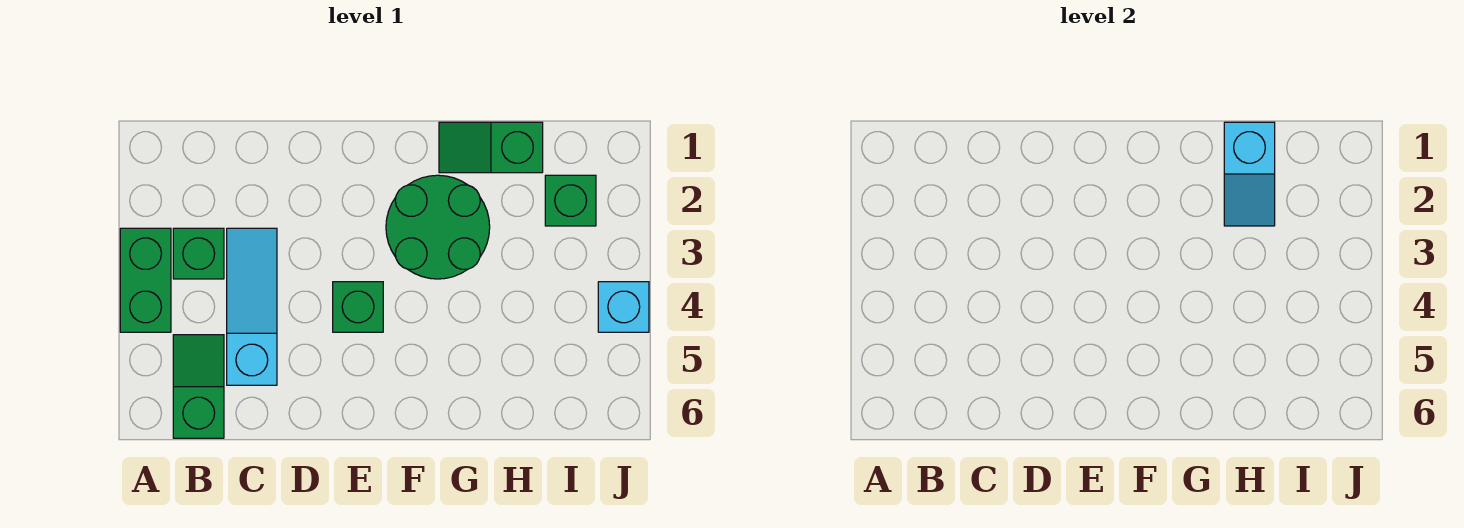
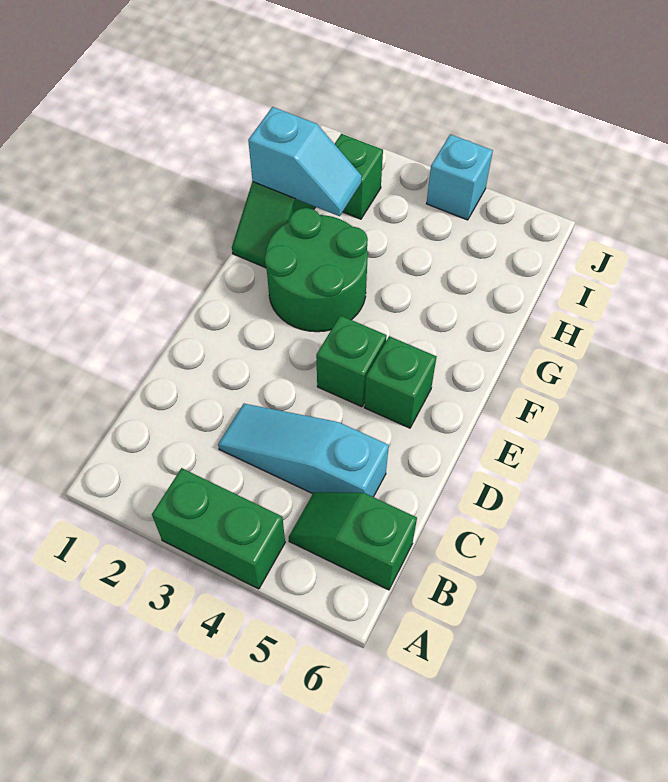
green brick B3 level 1 -> green brick E5 level 1

